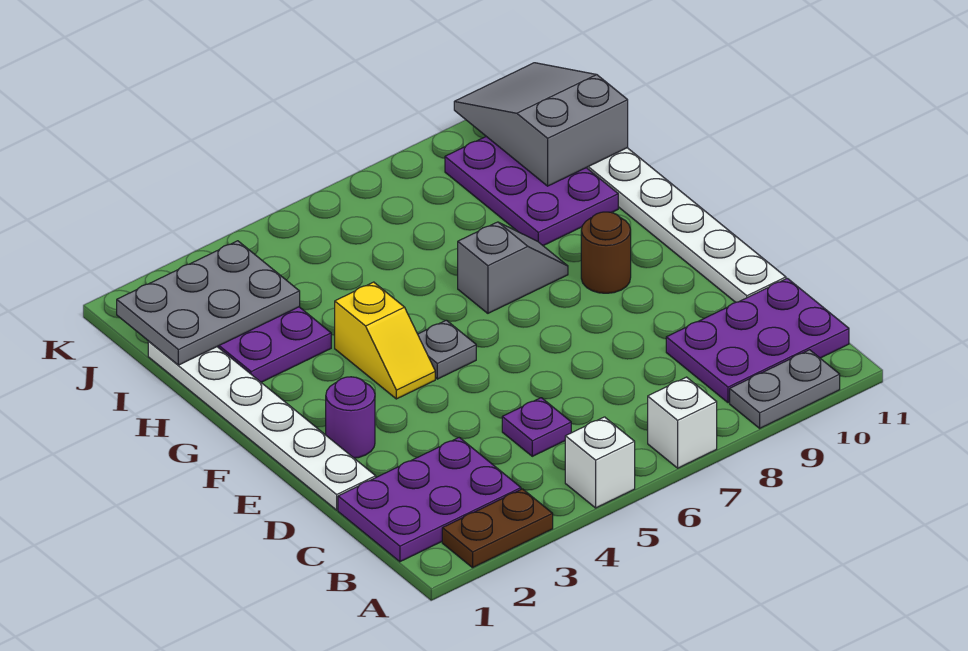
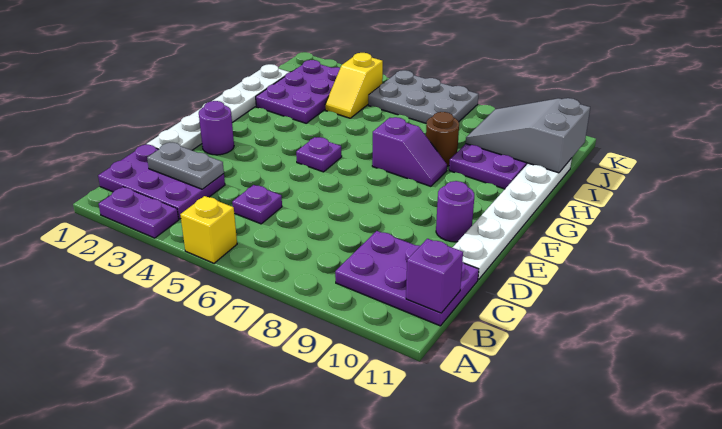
brown plate A2:A3 level 1 -> purple plate A2:A3 level 1
white brick A5 level 1 -> yellow brick A5 level 1
white brick A7 level 1 -> none
grey plate A9:A10 level 1 -> grey plate C2:C3 level 2
none -> purple brick B11 level 2
none -> purple round brick E10 level 1
yellow slope F4:G4 level 1 top G -> yellow slope I4:J4 level 1 top J
grey plate F5 level 1 -> purple plate F5 level 1
brown round brick F9 level 1 -> brown round brick H8 level 1
grey slope G7:G8 level 1 top 7 -> purple slope G7:G8 level 1 top 7
grey plate I1:J3 level 2 -> grey plate J5:K7 level 1
grey slope I10:K11 level 2 top I -> grey slope I9:J11 level 2 top 11

